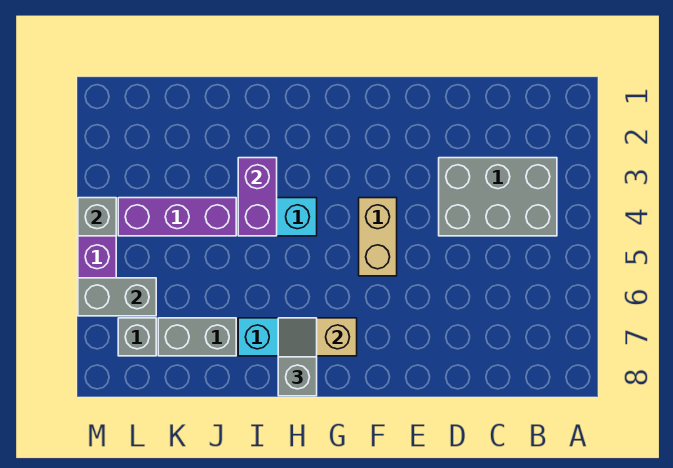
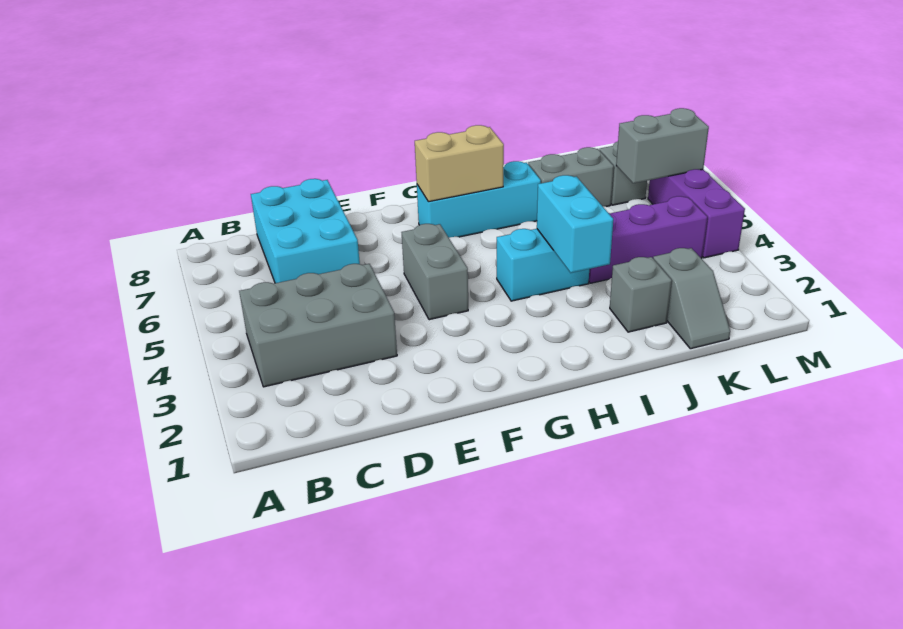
none -> cyan brick C6:D8 level 1
tan brick F4:F5 level 1 -> grey brick F4:F5 level 1
grey slope H7:H8 level 3 top 8 -> grey slope K1:K2 level 1 top 2
purple brick I3:I4 level 2 -> cyan brick I3:I4 level 2
grey brick M4 level 2 -> grey brick J2 level 1

